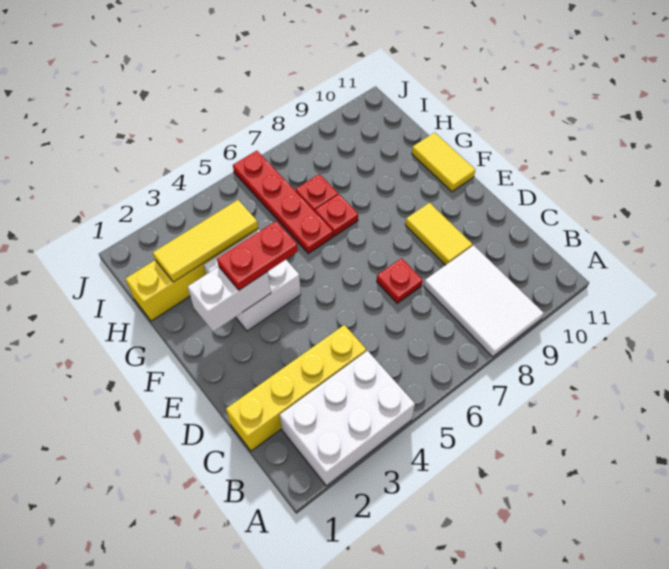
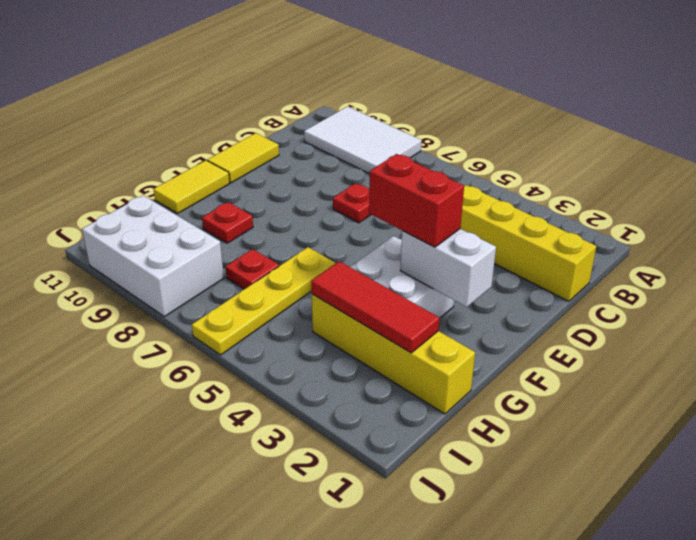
white brick A2:B4 level 1 -> white brick I8:J10 level 1
white tile A8:C9 level 1 -> white tile A8:B10 level 1
yellow tile D9:E9 level 1 -> yellow tile D11:E11 level 1
red plate F3:F4 level 3 -> red brick F3:F4 level 3
red plate G6:J6 level 1 -> yellow plate G6:J6 level 1
red plate G7 level 1 -> red plate G9 level 1
yellow tile H2:H4 level 2 -> red tile H2:H4 level 2

